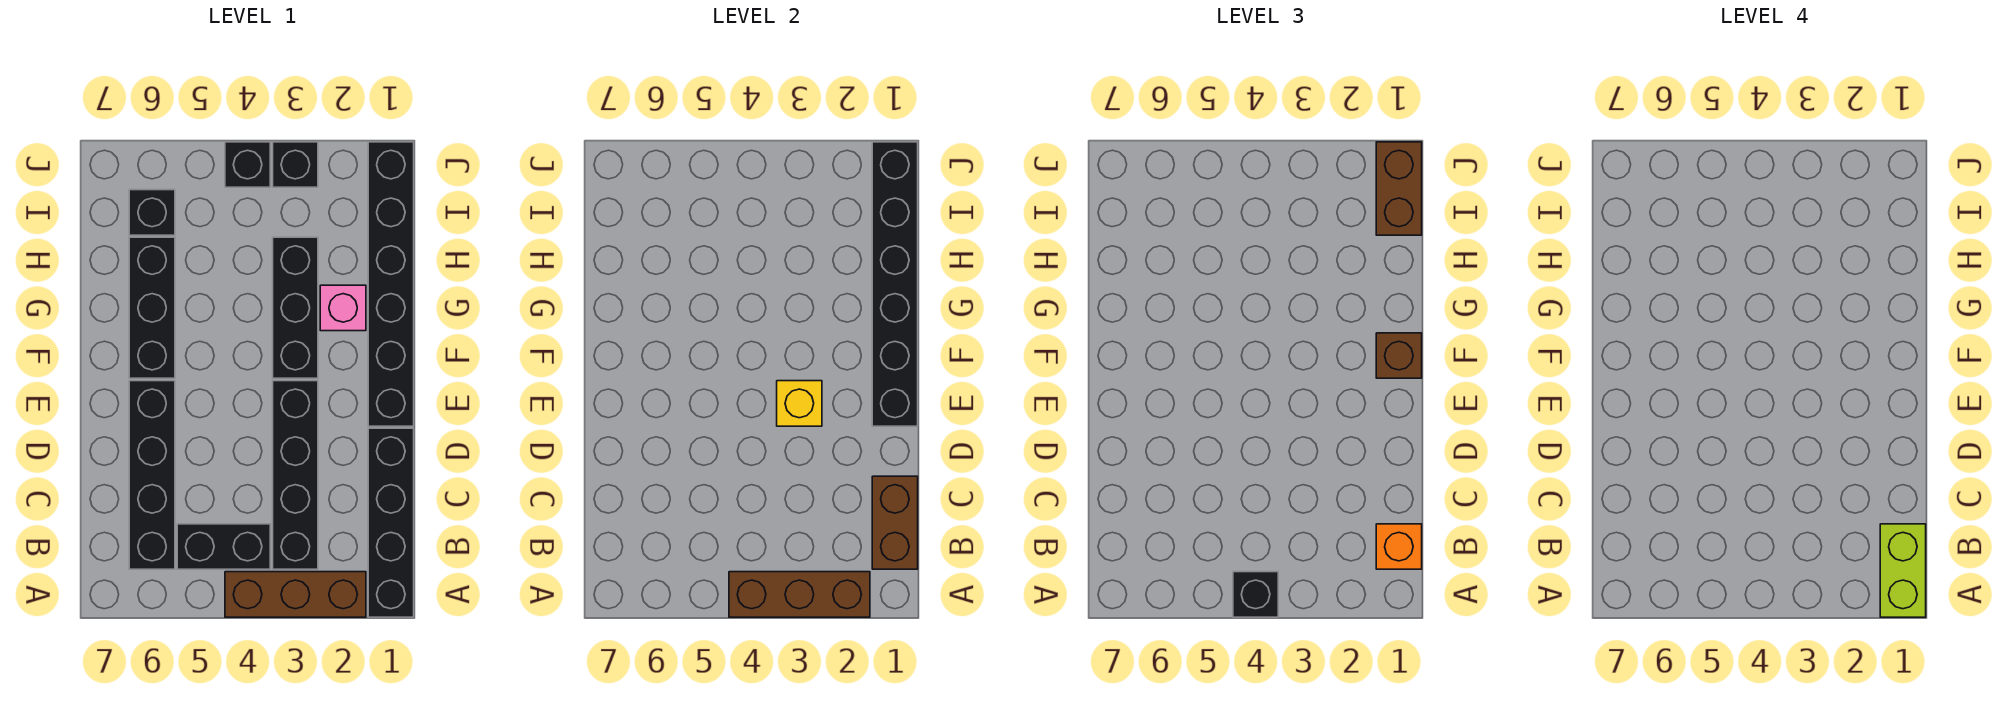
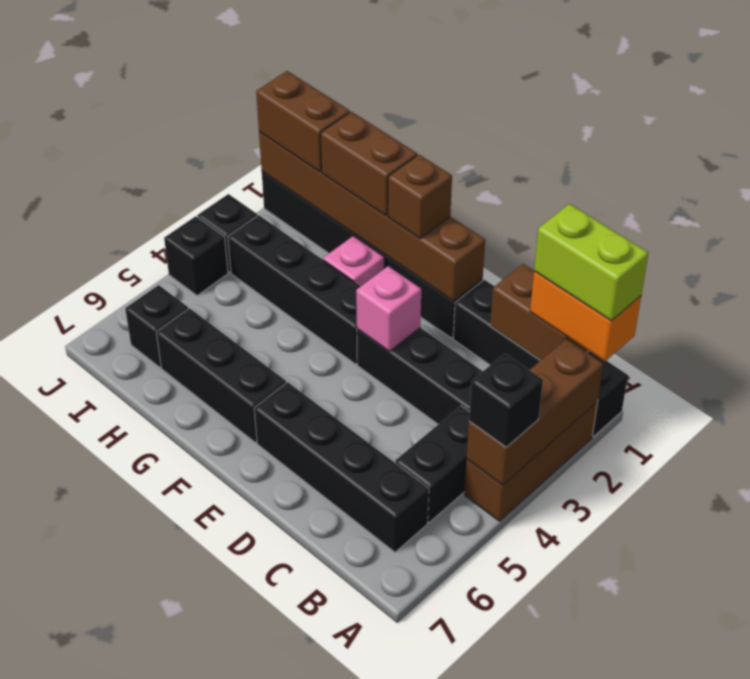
orange brick B1 level 3 -> orange brick A1:B1 level 3
black brick E1:J1 level 2 -> brown brick E1:J1 level 2
yellow brick E3 level 2 -> pink brick E3 level 2
black brick F3:H3 level 1 -> black brick F3:I3 level 1
none -> brown brick G1:H1 level 3

